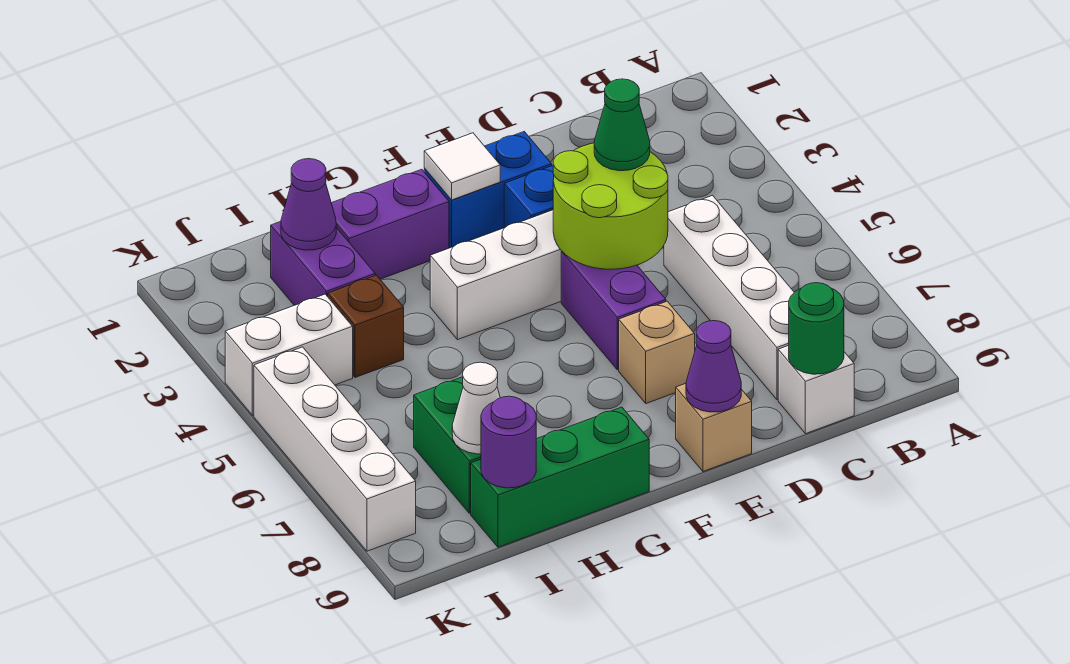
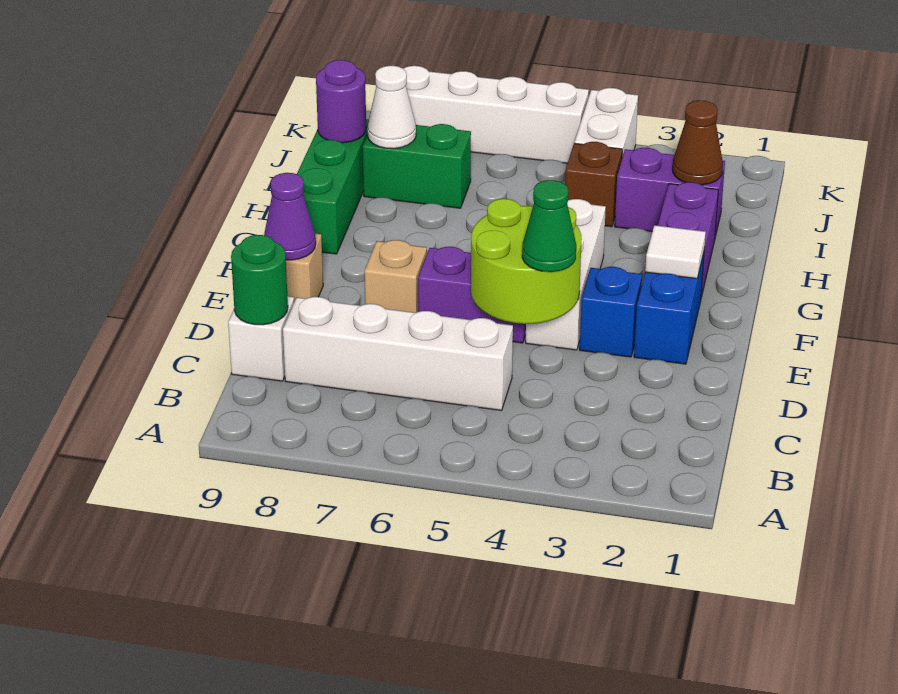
purple cone I2 level 2 -> brown cone I2 level 2

